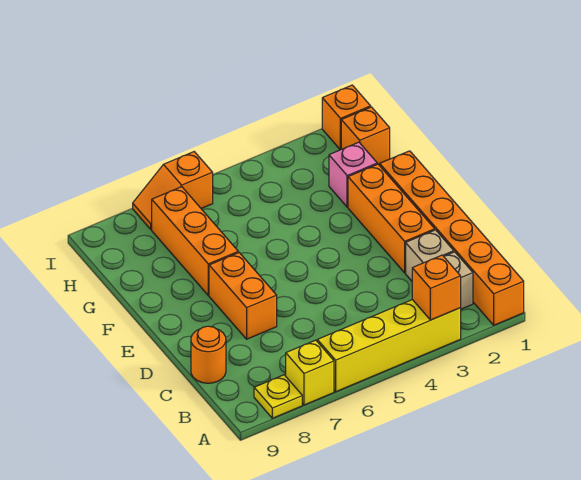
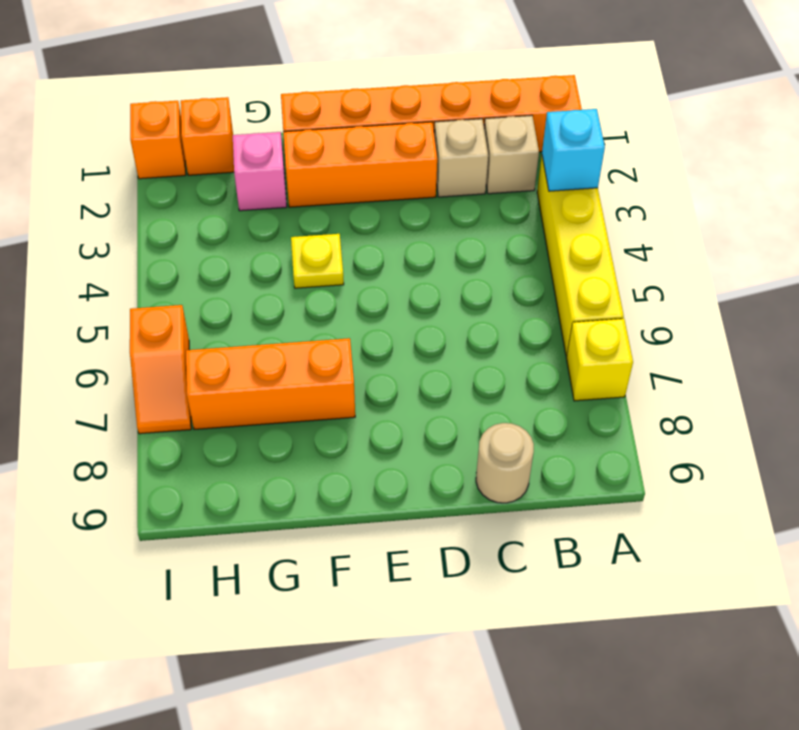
orange brick A3 level 2 -> cyan brick A3 level 2
yellow plate A8 level 1 -> yellow plate F4 level 1
orange round brick C9 level 1 -> tan round brick C9 level 1
orange brick D7:E7 level 1 -> none

